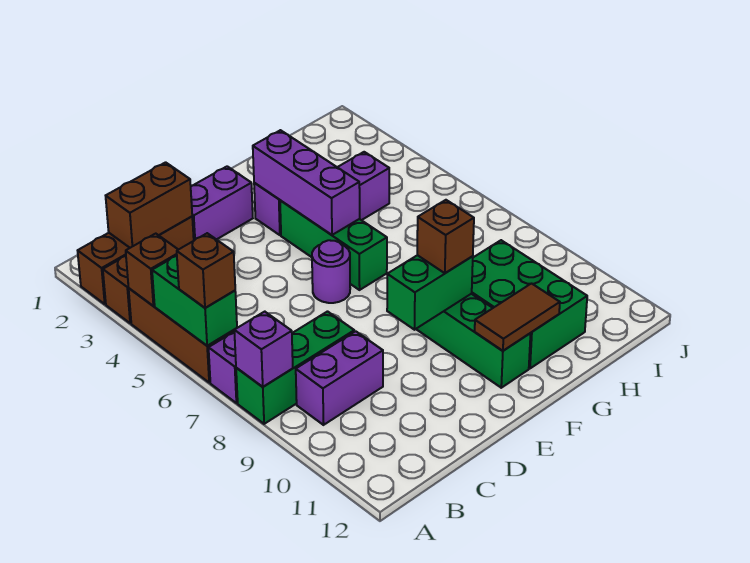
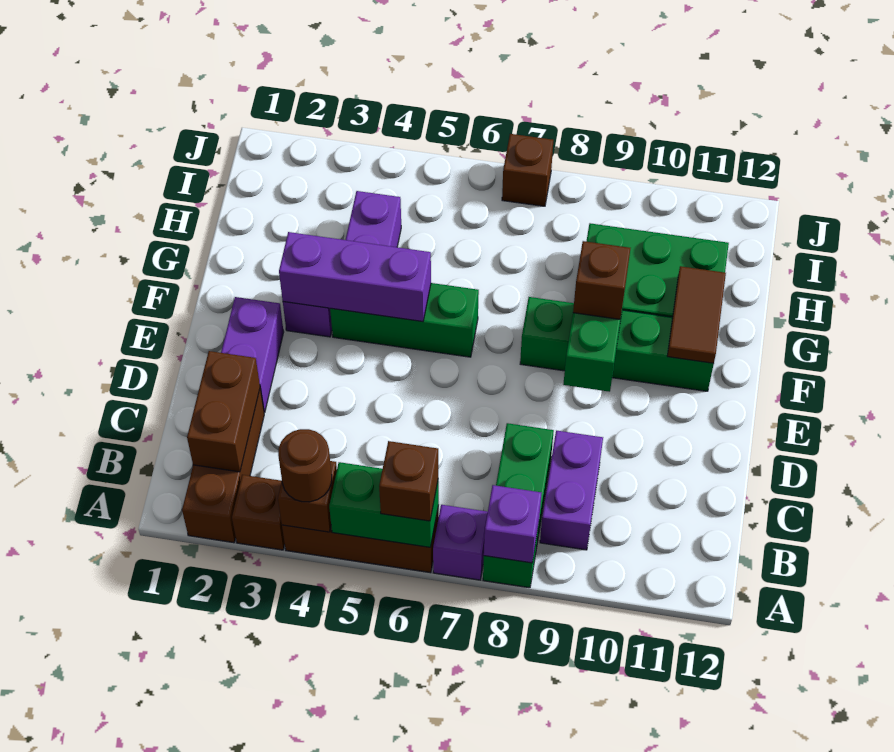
none -> brown round brick A4 level 3
purple round brick E6 level 1 -> none
none -> brown brick J7 level 1

